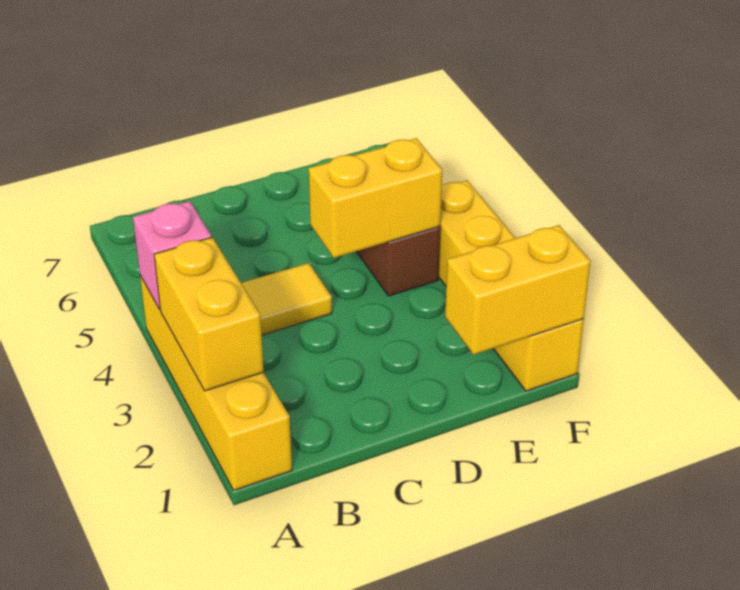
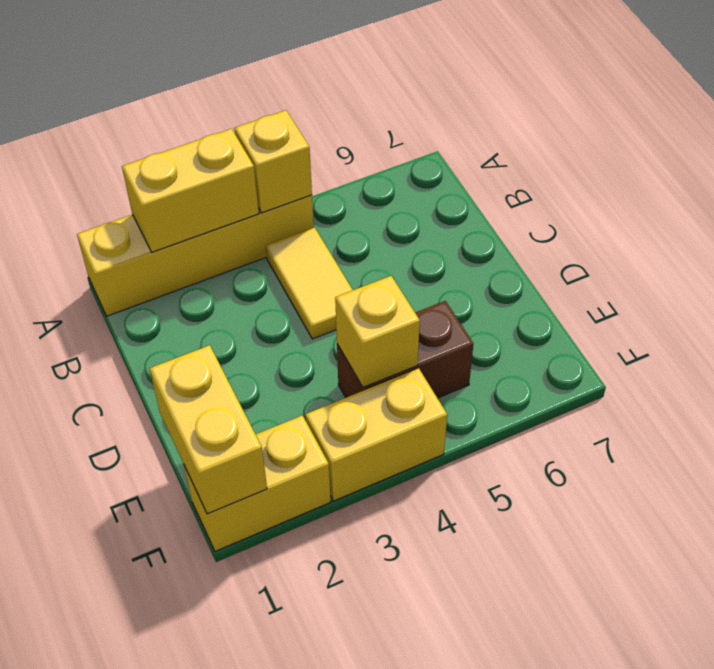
pink brick A4 level 2 -> yellow brick A4 level 2
yellow brick D4:E4 level 2 -> yellow brick E4 level 2

